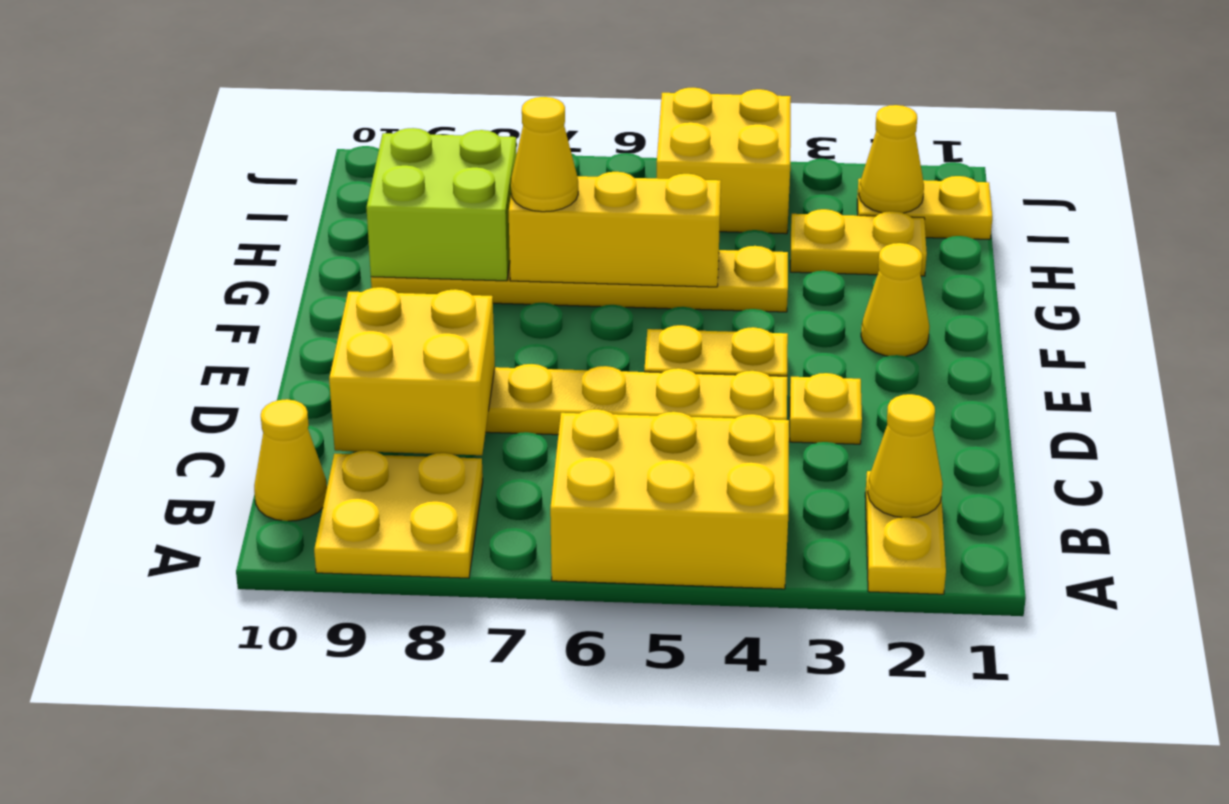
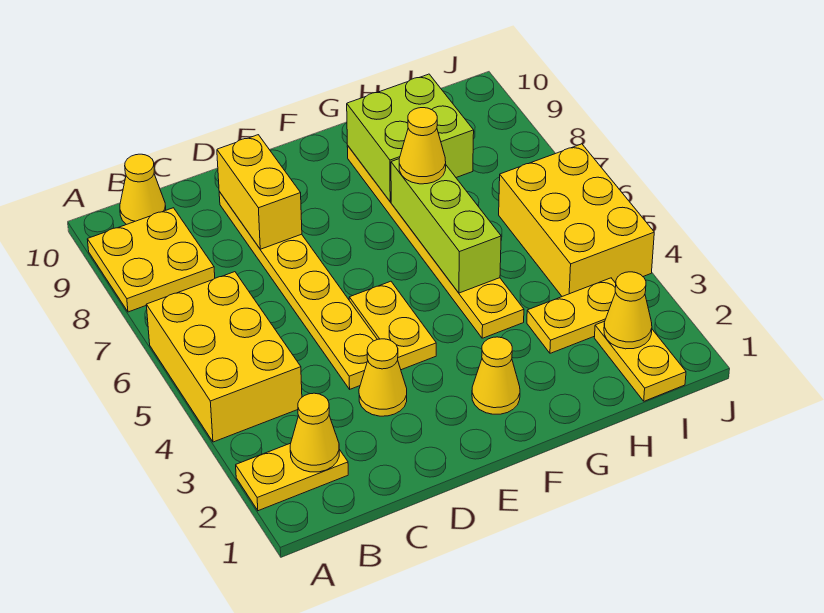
yellow brick C8:D9 level 2 -> yellow brick D8:D9 level 2
yellow plate D3 level 1 -> yellow cone D3 level 1
yellow brick G5:G7 level 2 -> lime brick G5:G7 level 2
yellow plate H2:H3 level 1 -> yellow plate H3:I3 level 1
yellow brick I4:J5 level 1 -> yellow brick I4:J6 level 1

